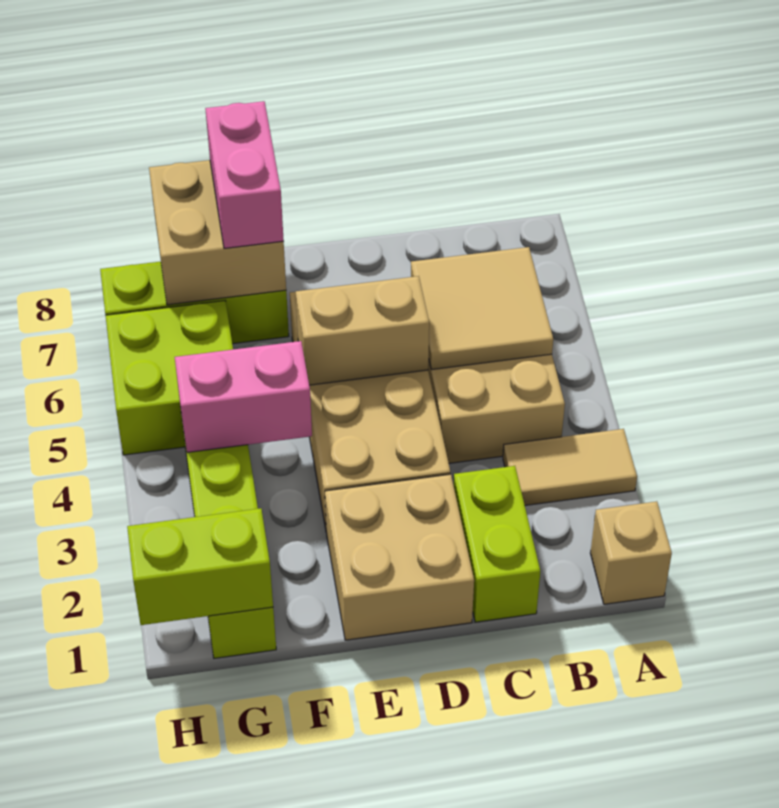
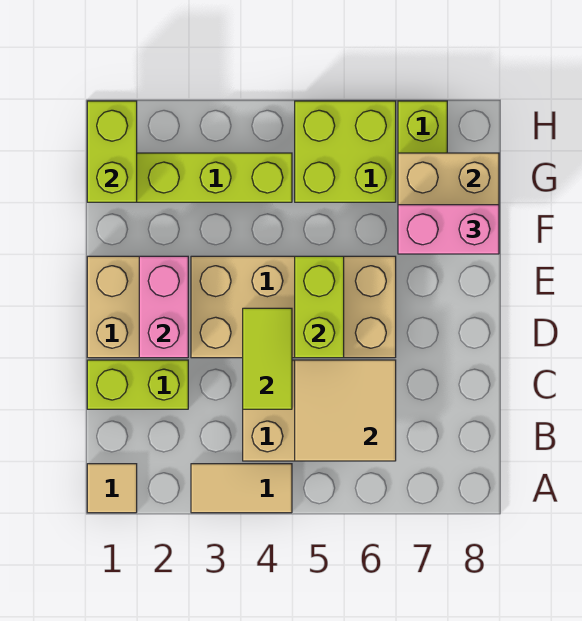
tan brick A1 level 1 -> tan tile A1 level 1
tan tile A3:B3 level 1 -> tan tile A3:A4 level 1
none -> lime tile C4:D4 level 2
tan brick D5:E5 level 2 -> lime brick D5:E5 level 2
pink brick F4:G4 level 2 -> pink brick D2:E2 level 2

